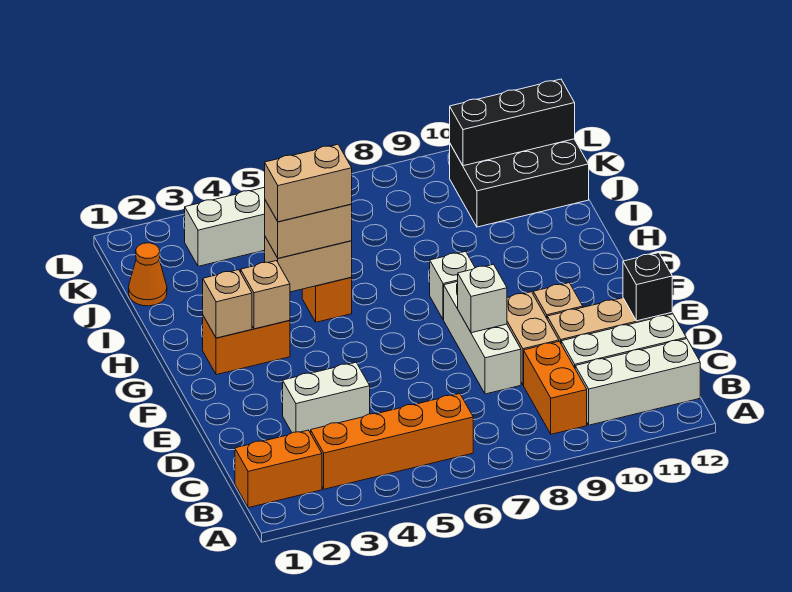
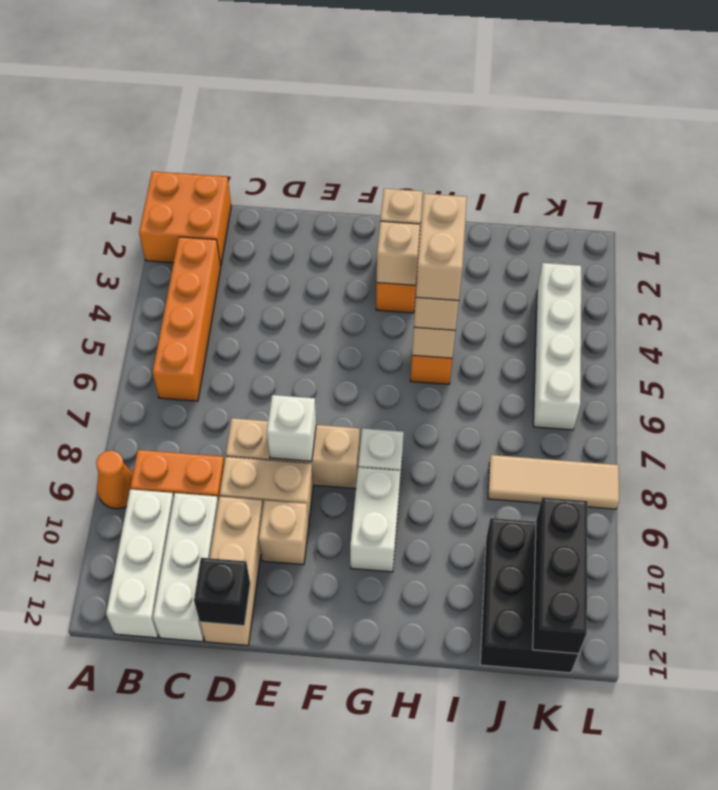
orange brick B1:B2 level 1 -> orange brick A1:B2 level 1
white brick D3:D4 level 1 -> white brick G9:G10 level 1
white brick D8:F8 level 1 -> tan brick D8:F8 level 1
orange cone J1 level 1 -> orange cone A9 level 1
none -> tan tile J8:L8 level 1

